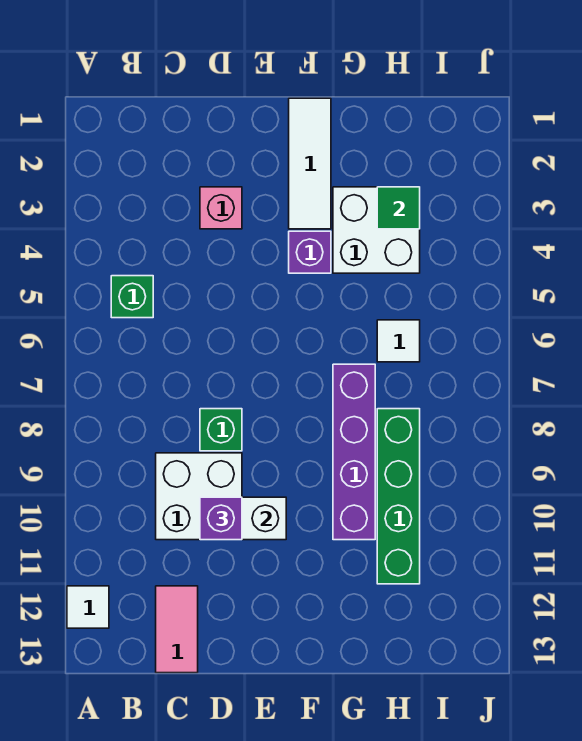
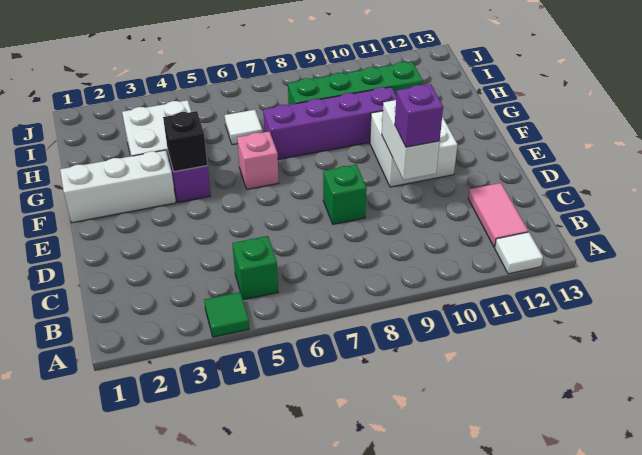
white brick C9:D10 level 1 -> white brick E10:F11 level 1
pink tile C12:C13 level 1 -> pink tile B12:C12 level 1
pink brick D3 level 1 -> pink brick F6 level 1
white tile F1:F3 level 1 -> white brick F1:F3 level 1
none -> black brick F4 level 2
green tile H3 level 2 -> green tile A4 level 1

